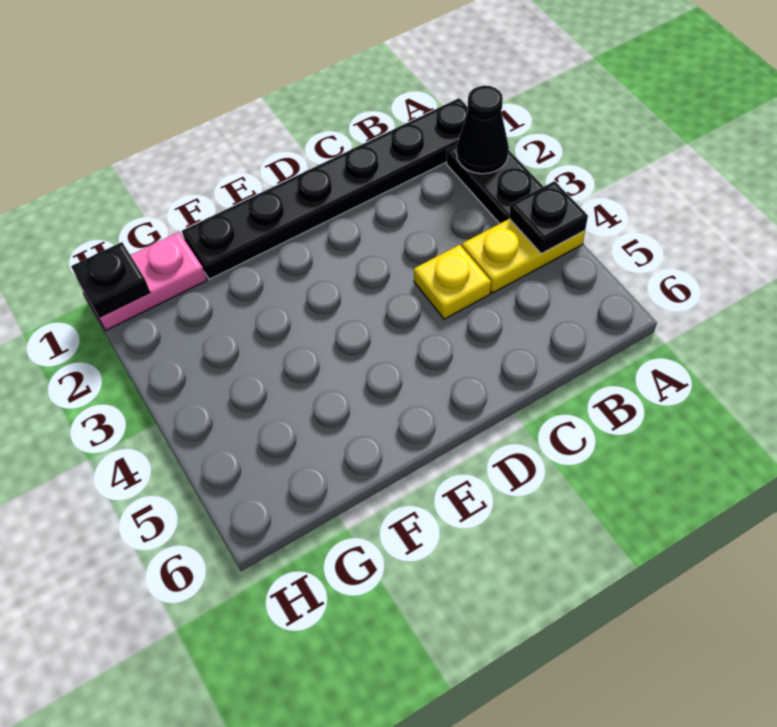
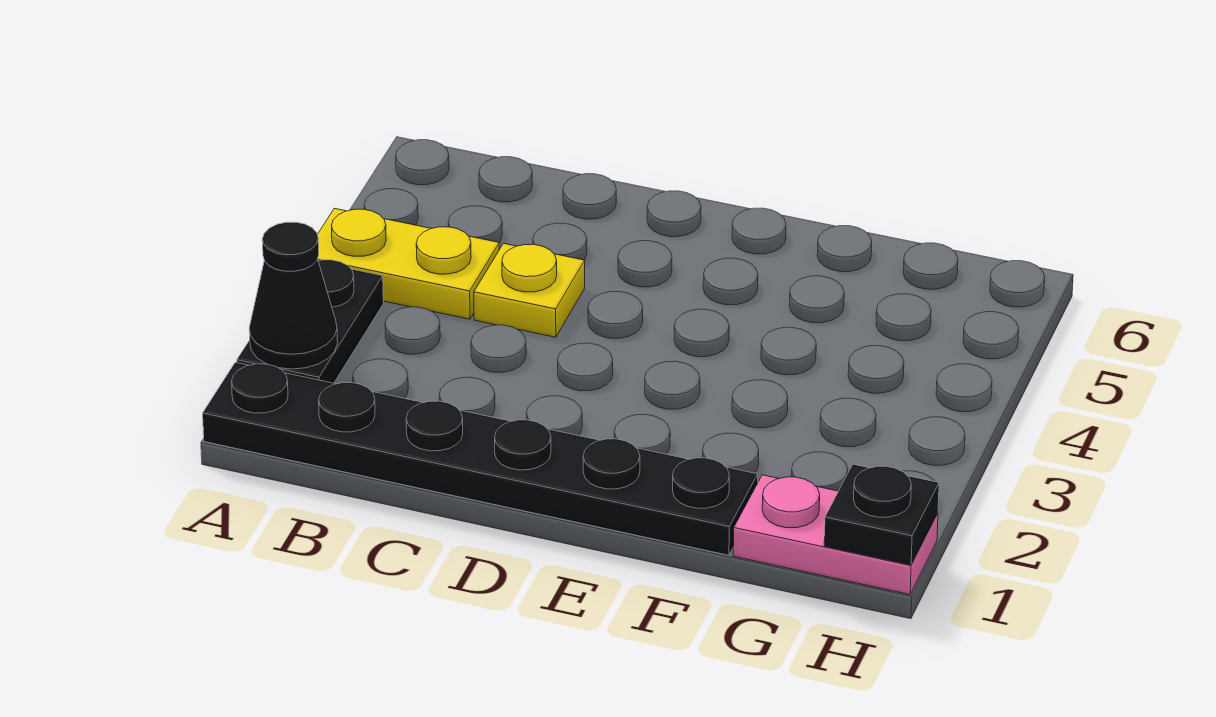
black plate A4 level 2 -> none

